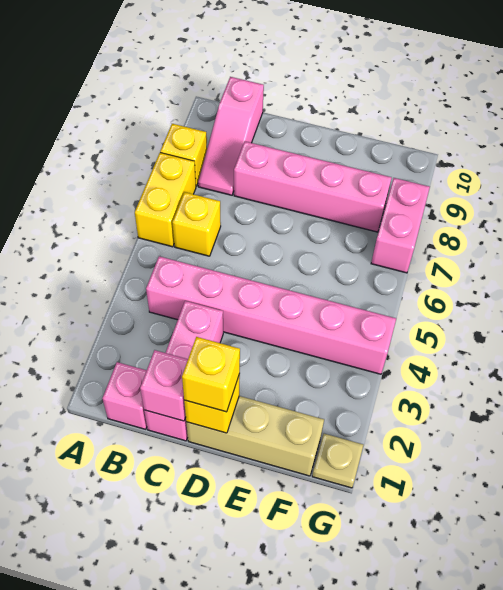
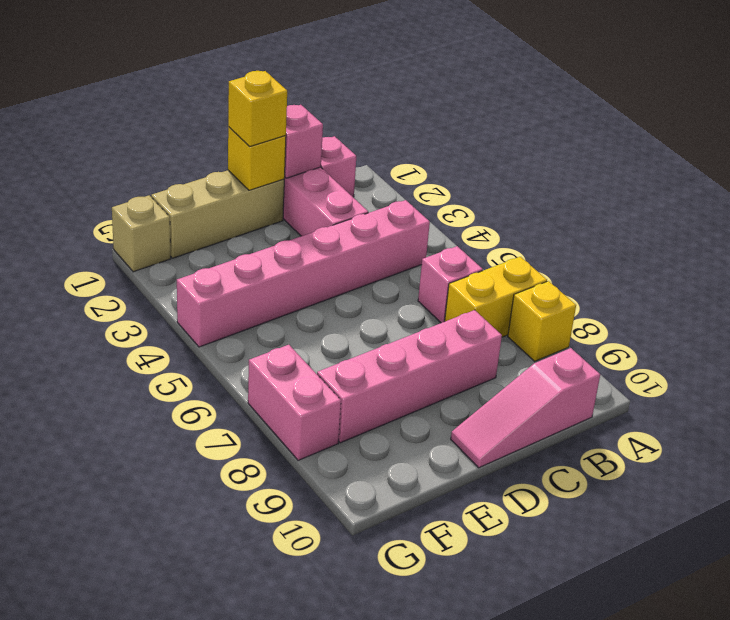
yellow brick A6:A7 level 1 -> yellow brick A7:B7 level 1
yellow brick B6 level 1 -> pink brick B6 level 1
pink slope B8:B10 level 1 top 10 -> pink slope B10:D10 level 1 top B
tan plate G1 level 1 -> tan brick G1 level 1

